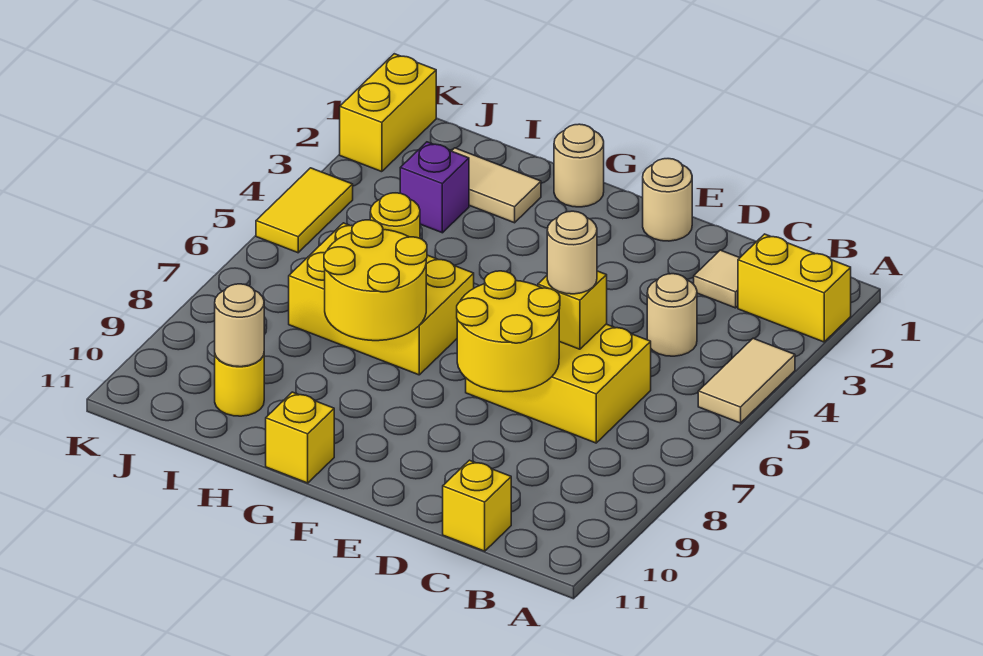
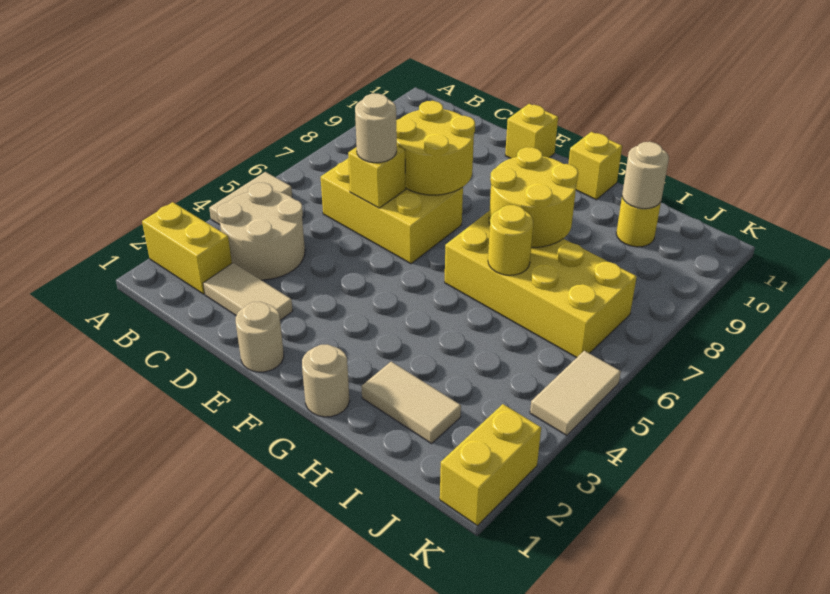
tan tile C2 level 1 -> tan tile C2:D2 level 1
tan round brick C4 level 1 -> tan round brick B3:C4 level 1
yellow brick C11 level 1 -> yellow brick E11 level 1
yellow brick G6:I7 level 1 -> yellow brick G6:J7 level 1
purple brick I3 level 1 -> none
yellow tile K4:K5 level 1 -> tan tile K4:K5 level 1

